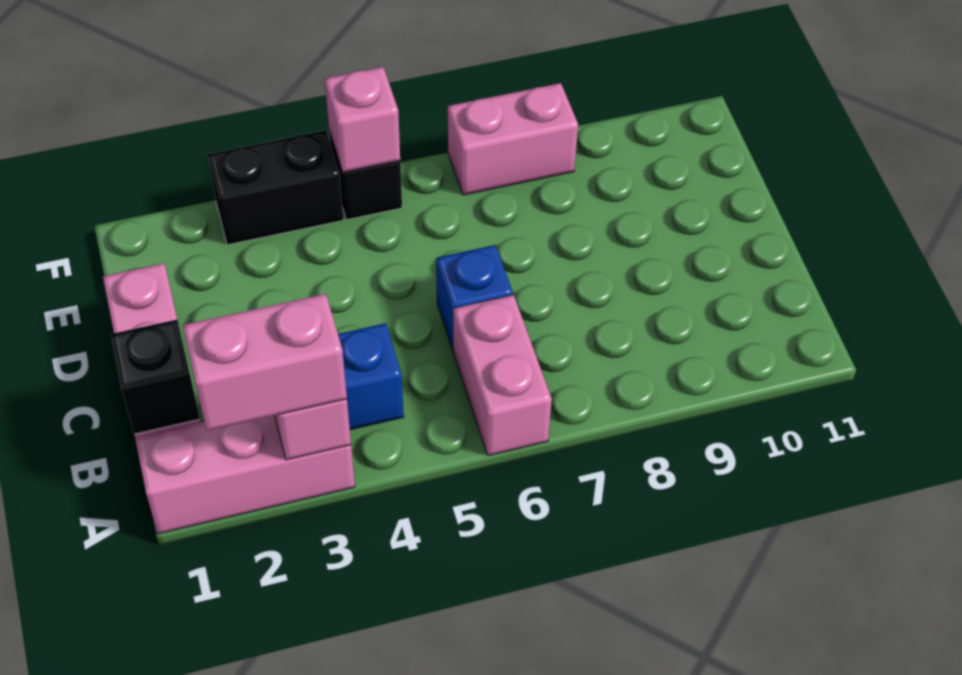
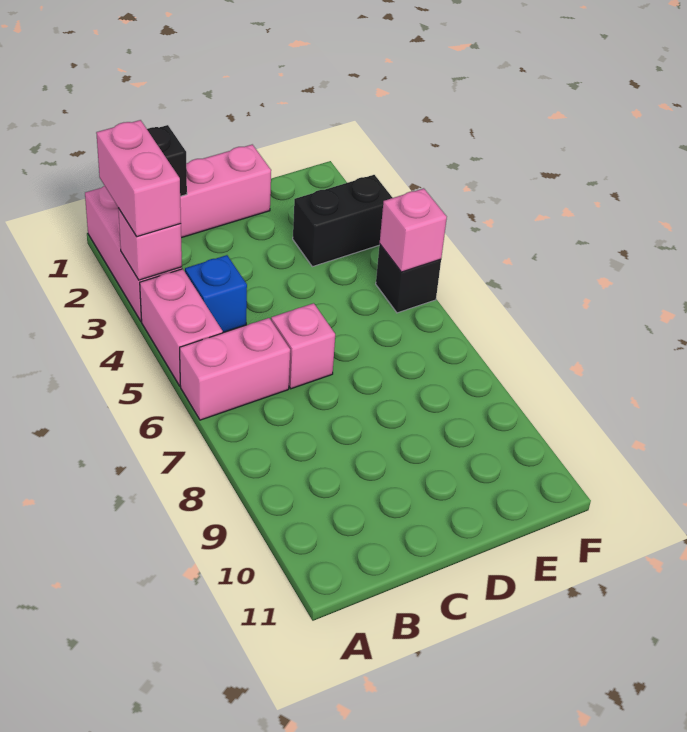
blue brick C6 level 1 -> pink brick C6 level 1
black brick F3:F4 level 1 -> black brick E3:F3 level 1
pink brick F7:F8 level 1 -> pink brick A4:A5 level 1

